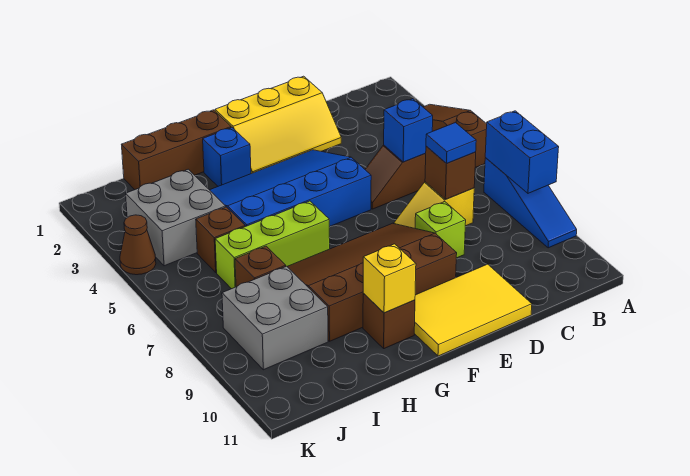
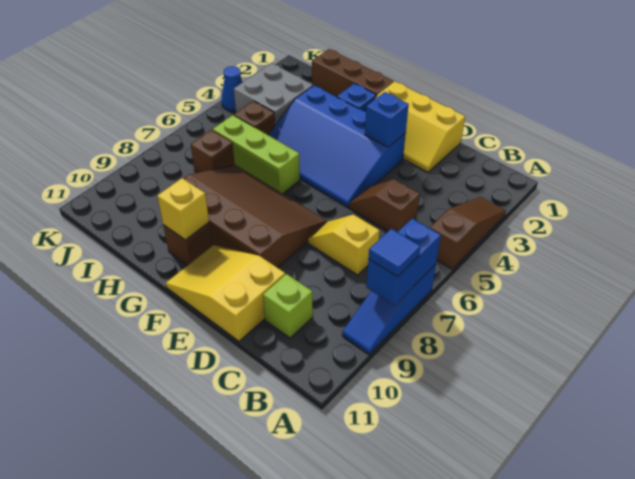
blue brick C5 level 2 -> blue brick E3 level 2
brown brick C7 level 2 -> none
blue tile C7 level 3 -> blue tile A8 level 3
lime brick D8 level 1 -> lime brick C10 level 1
yellow tile D10:F11 level 1 -> yellow slope D10:F11 level 1 top D
blue slope E3:H5 level 1 top 5 -> blue slope E3:H5 level 1 top 3
grey brick I8:J9 level 1 -> none
brown cone K4 level 1 -> blue cone K4 level 1

